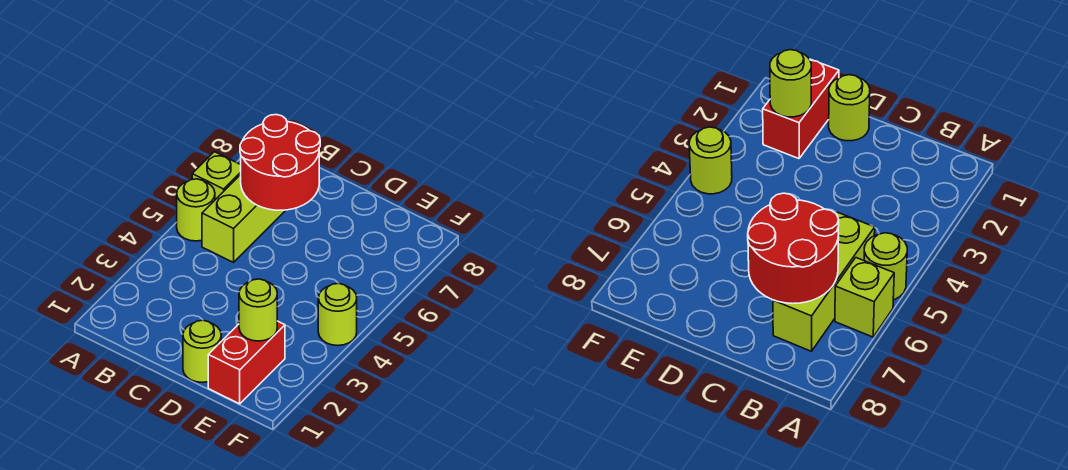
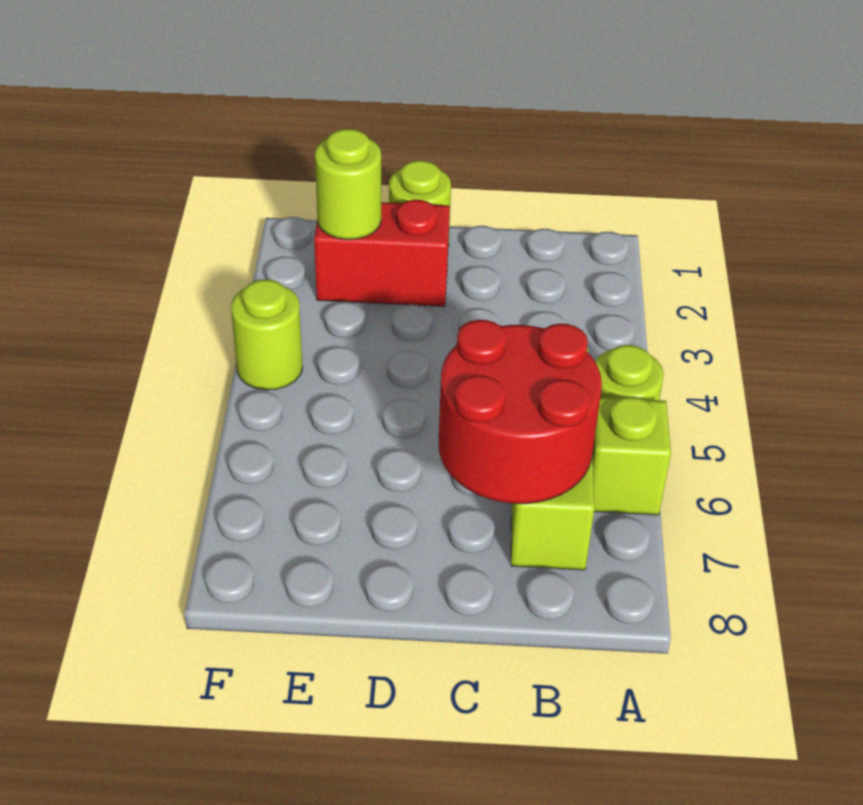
red brick E1:E2 level 1 -> red brick D2:E2 level 1

